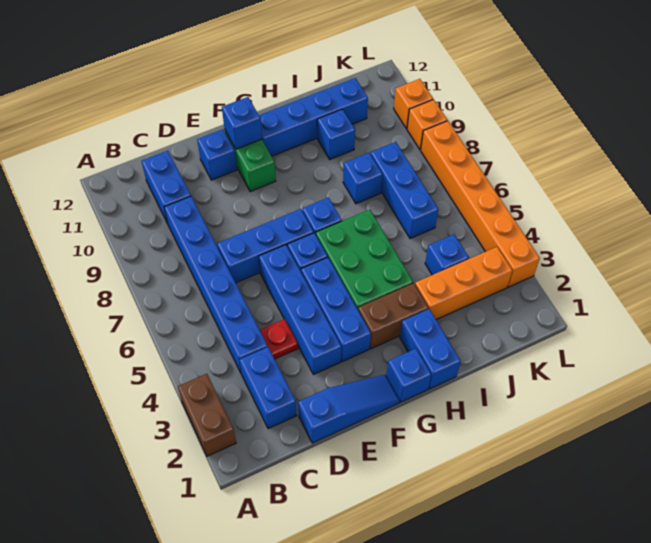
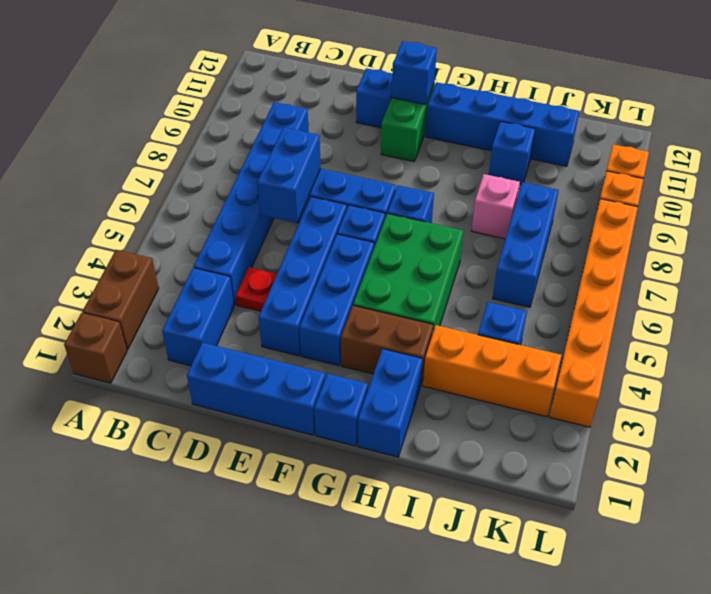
none -> brown brick A1 level 1
blue brick C10:C11 level 1 -> blue brick D6:D7 level 2
blue slope D1:F1 level 1 top D -> blue brick D1:F1 level 1
blue brick I8 level 1 -> pink brick I8 level 1

